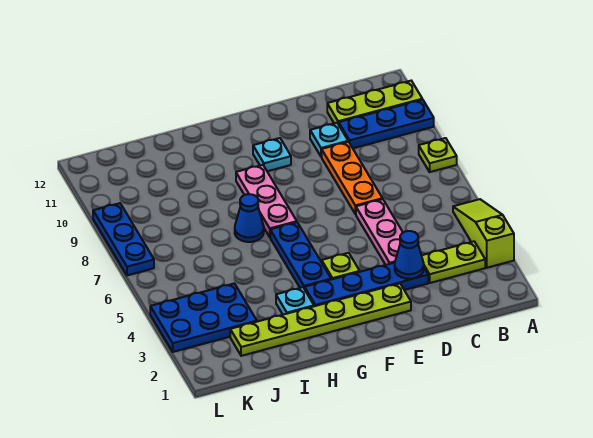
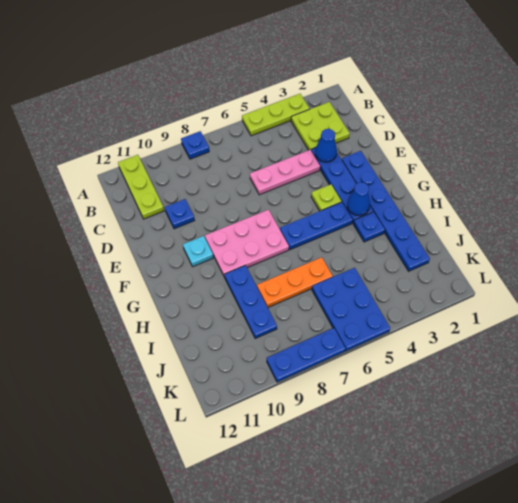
lime slope A3:A5 level 1 top 3 -> lime plate A3:A5 level 1
lime plate A8 level 1 -> blue plate A8 level 1
blue plate A10:C10 level 1 -> blue plate H9:J9 level 1
lime plate B3:C3 level 1 -> lime plate B2:C3 level 1
orange plate D7:D9 level 1 -> orange plate I6:I8 level 1
cyan plate D10 level 1 -> blue plate D10 level 1
lime plate E2:J2 level 1 -> blue plate E2:J2 level 1
pink plate G7:G9 level 1 -> pink plate F7:G9 level 1
cyan plate H3 level 1 -> blue plate H3 level 1
blue cone H7 level 1 -> blue cone G3 level 2
blue plate J3:L4 level 1 -> blue plate J5:L6 level 1

